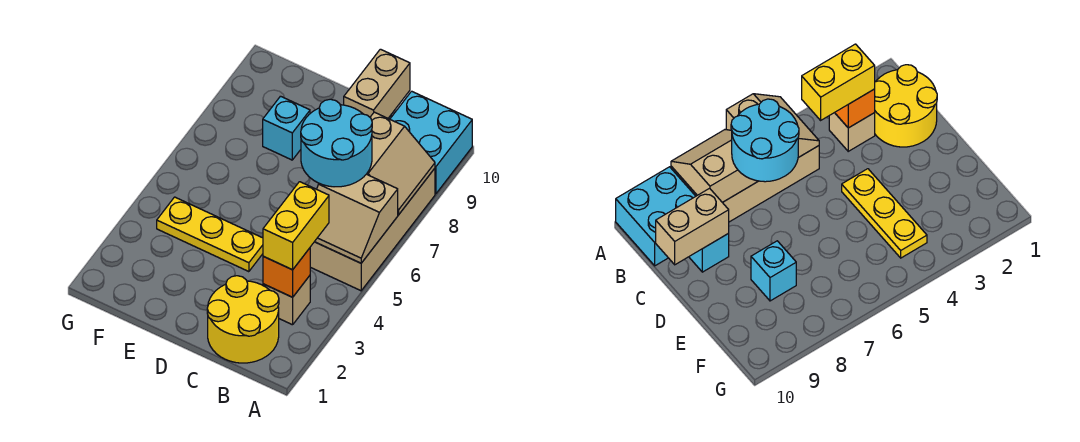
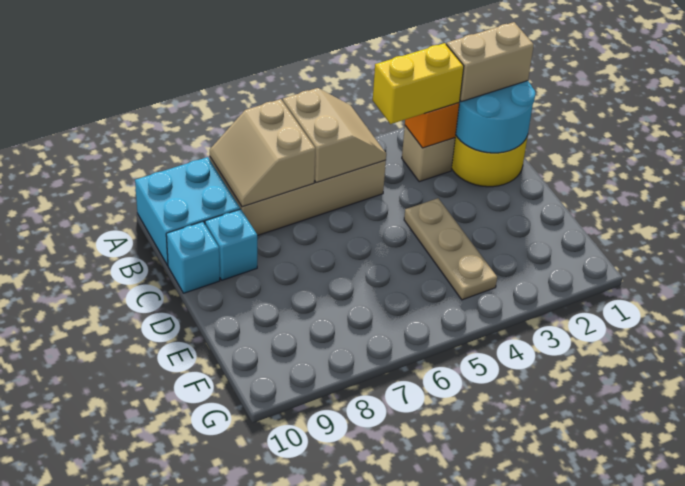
tan slope A7:B8 level 2 top B -> tan slope A7:B8 level 2 top 7
cyan round brick B6:C7 level 3 -> cyan round brick B1:C2 level 2
tan brick C9:C10 level 2 -> tan brick B1:B2 level 3
yellow plate D4:F4 level 1 -> tan plate D4:F4 level 1
cyan brick E8 level 1 -> cyan brick C10 level 1

